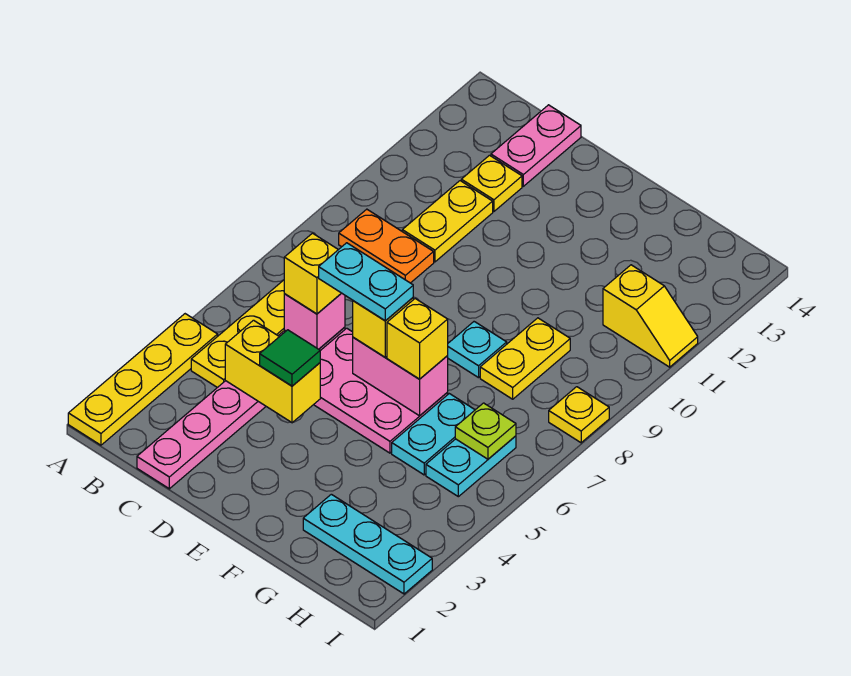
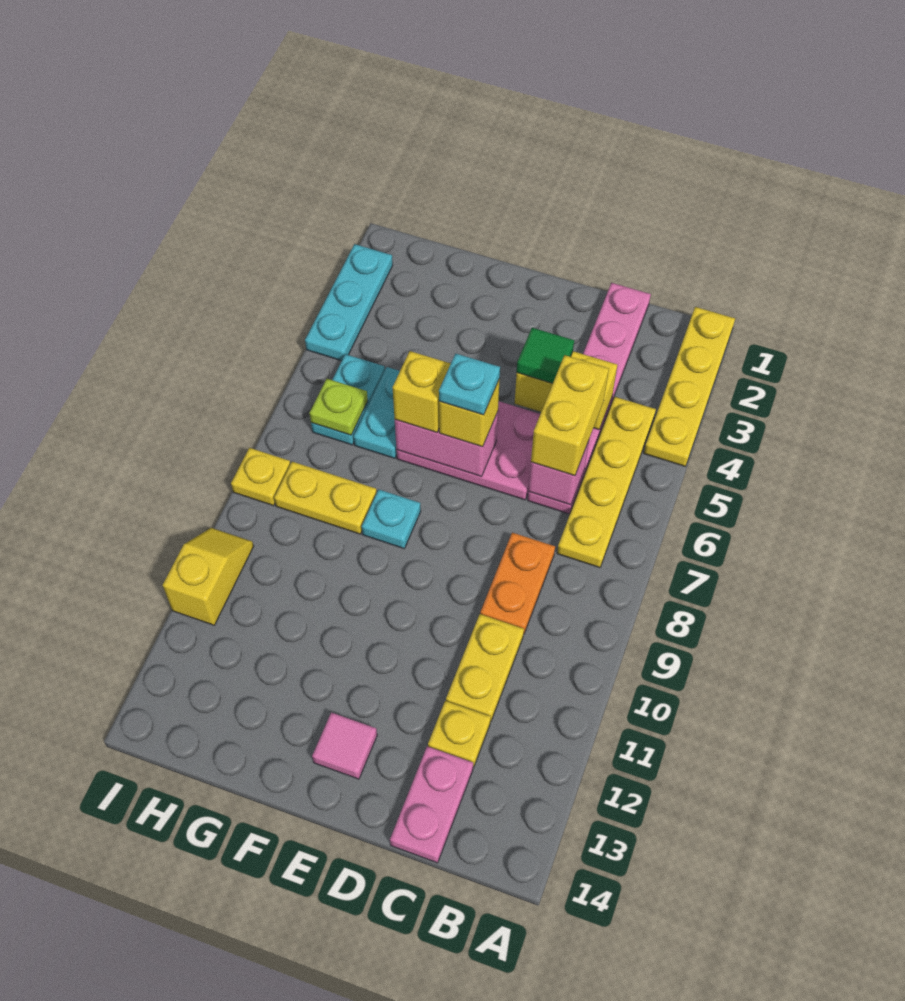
orange plate B9:C9 level 1 -> orange plate C8:C9 level 1
yellow brick C6 level 3 -> yellow brick C5:C6 level 3
cyan plate D6:E6 level 4 -> cyan plate E6 level 4
none -> pink tile E13 level 1
cyan plate G2:I2 level 1 -> cyan plate I2:I4 level 1
yellow plate G8:G9 level 1 -> yellow plate G8:H8 level 1
yellow slope H11:I11 level 1 top H -> yellow slope I10:I11 level 1 top 11

